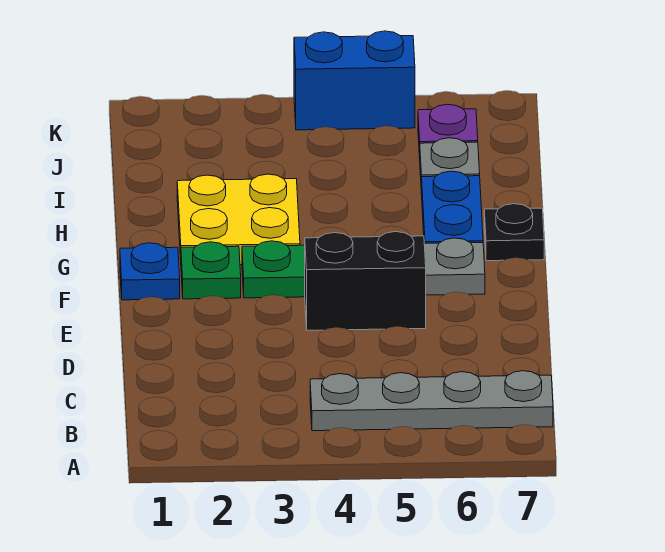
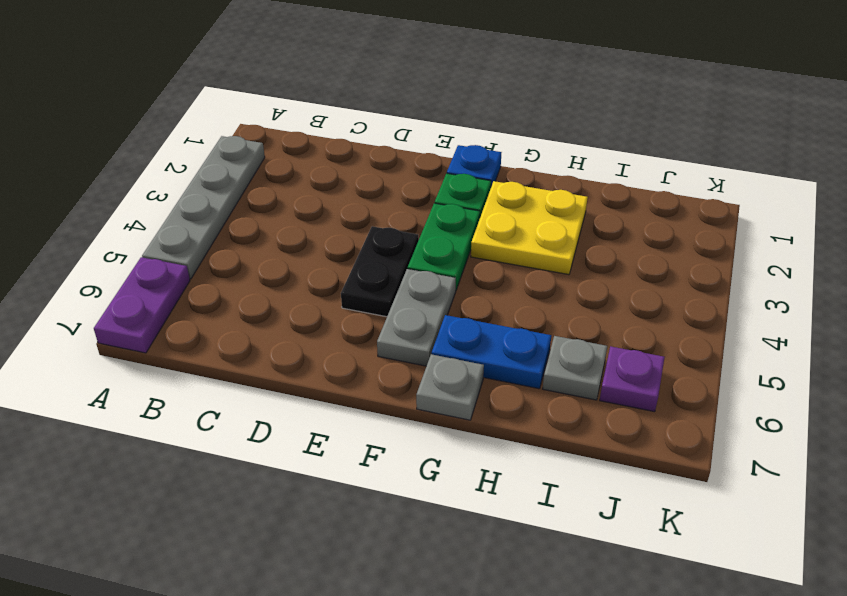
none -> purple plate A6:A7 level 1
grey plate B4:B7 level 1 -> grey plate A2:A5 level 1
black brick E4:E5 level 1 -> black plate E4:E5 level 1
black plate G7 level 1 -> grey plate G7 level 1
blue brick K4:K5 level 1 -> none

